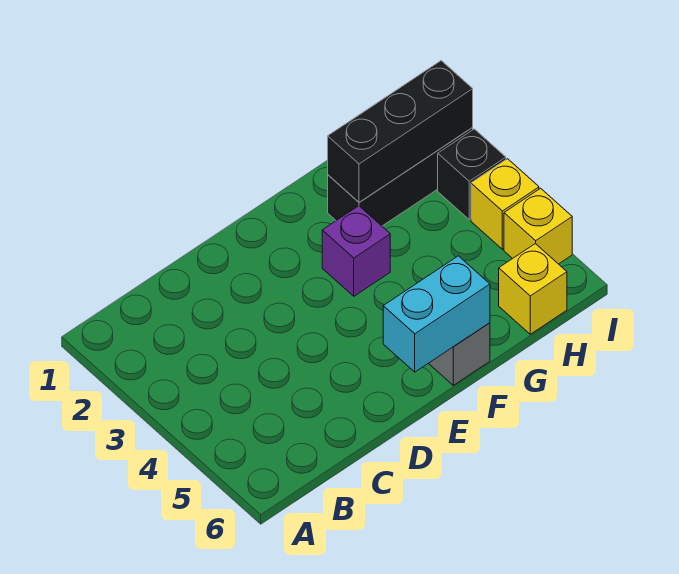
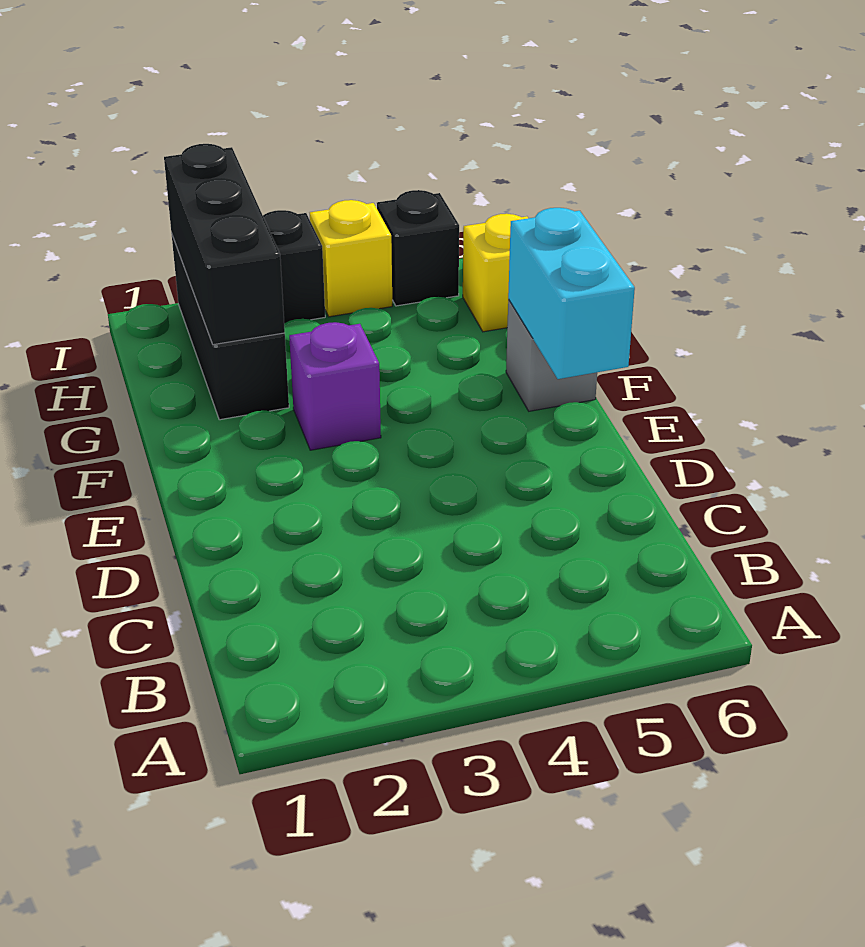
yellow brick I5 level 1 -> black brick I5 level 1

